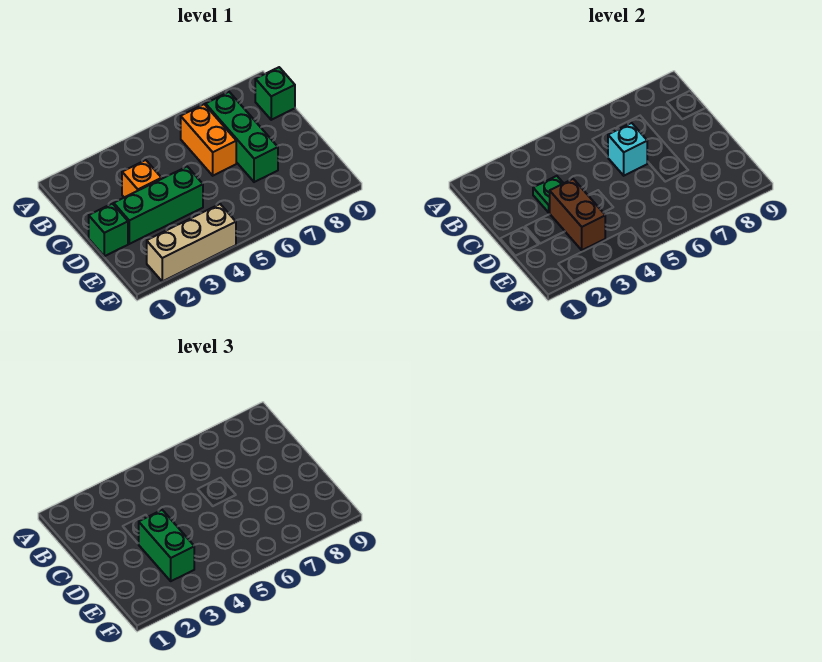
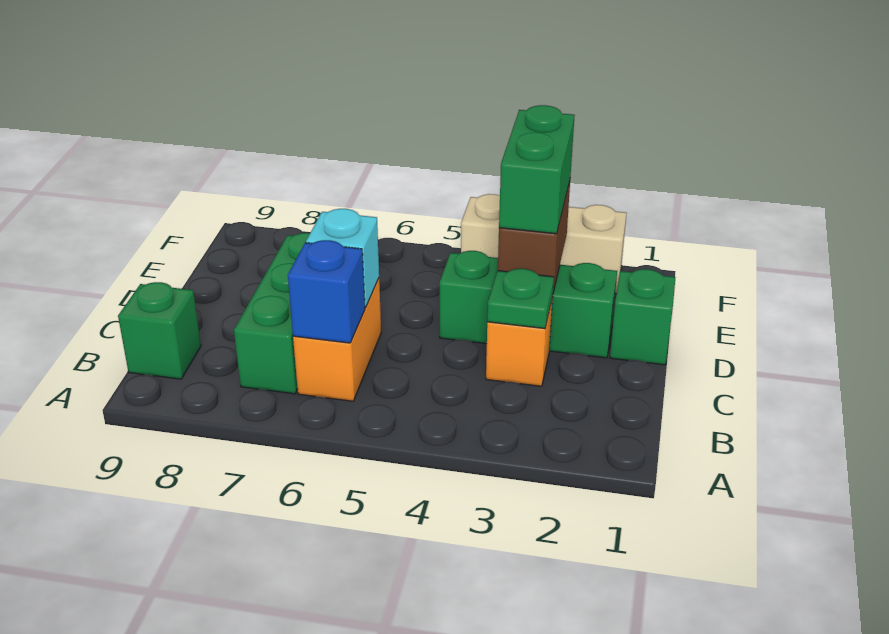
none -> blue brick B6 level 2

